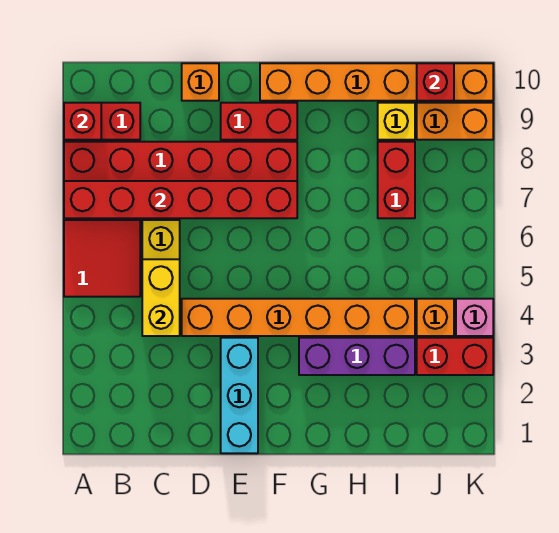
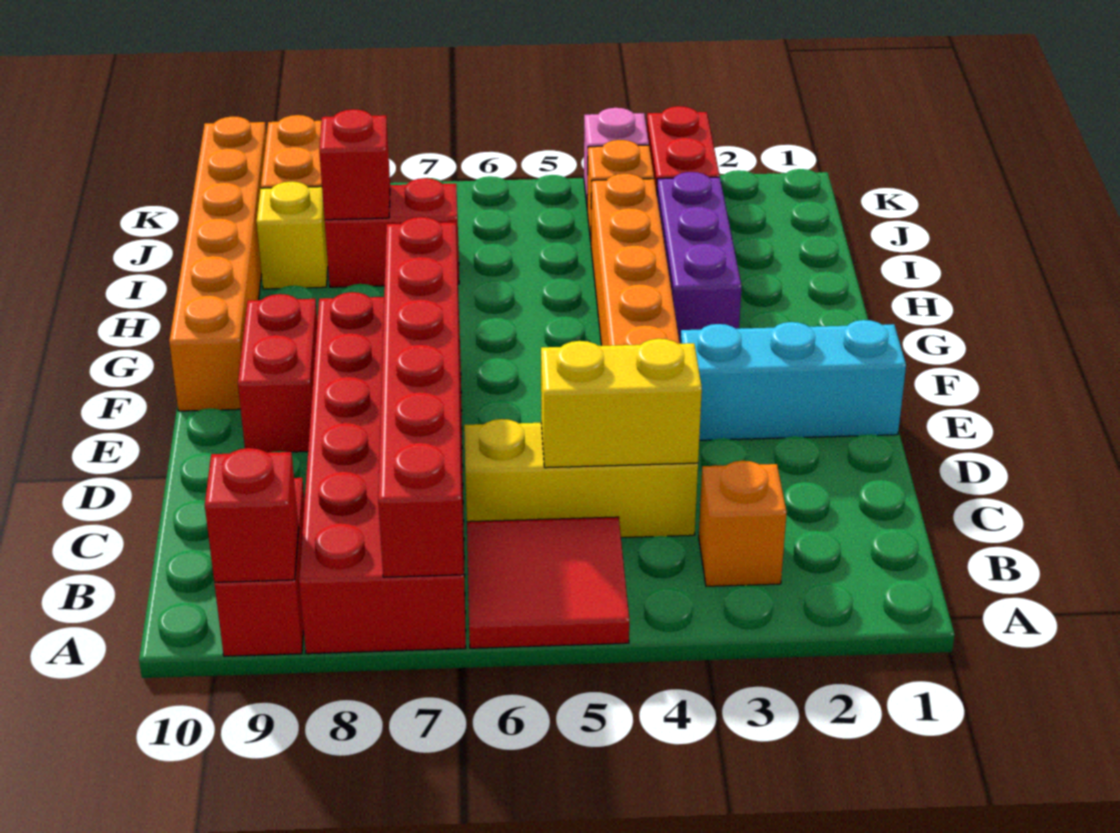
orange brick D10 level 1 -> orange brick B3 level 1
red brick J10 level 2 -> red brick I8 level 2

